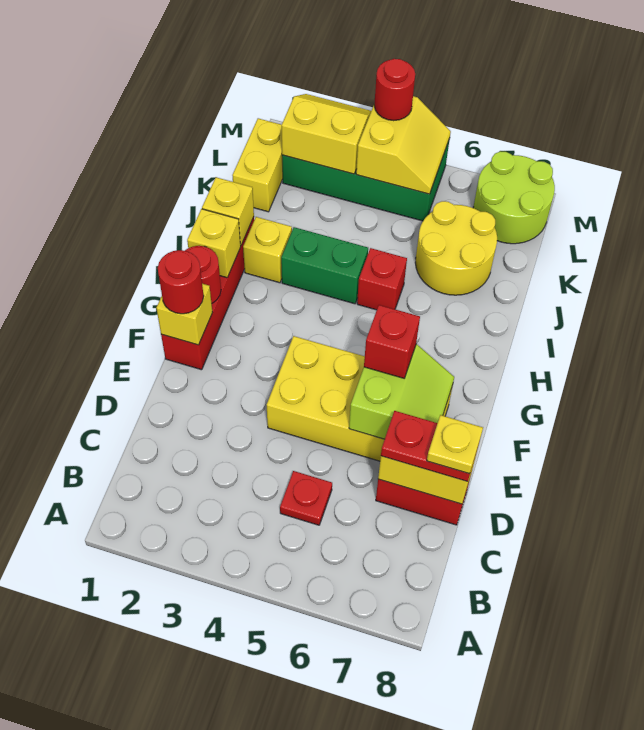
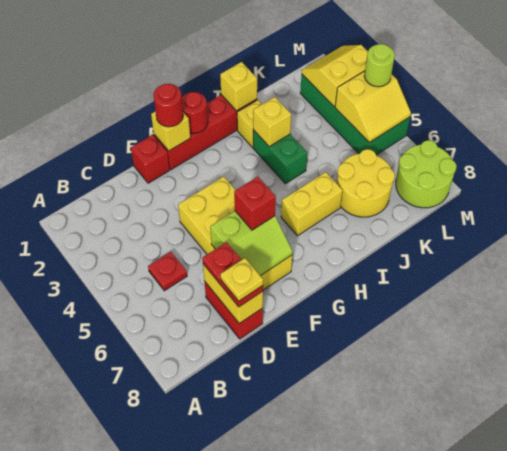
yellow brick H1 level 2 -> yellow brick I3 level 2
red brick I5 level 1 -> red brick E1 level 1
yellow brick K1:L1 level 1 -> yellow brick H6:I6 level 1
yellow slope L2:M3 level 2 top L -> yellow slope L2:M3 level 2 top 3
red round brick M4 level 3 -> lime round brick M4 level 3

